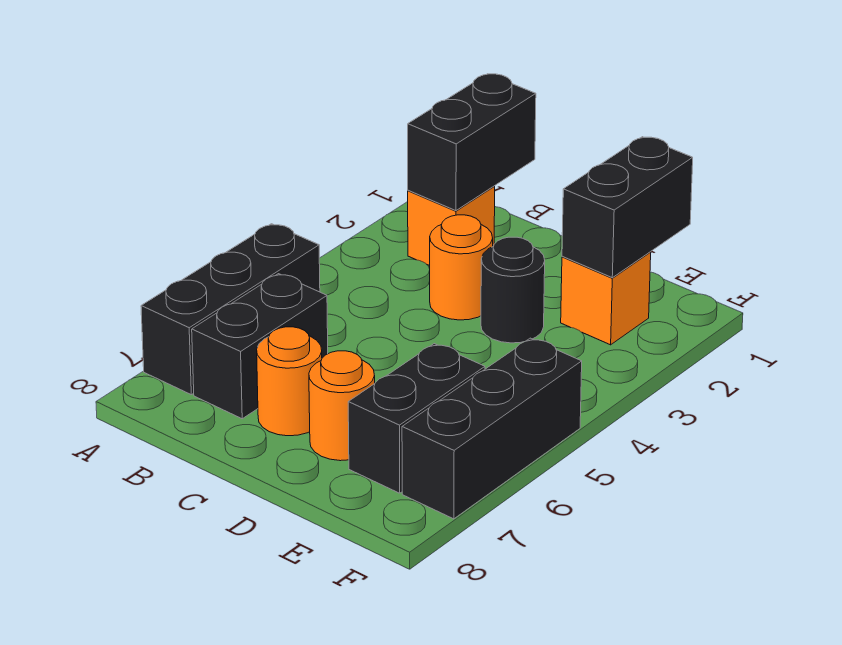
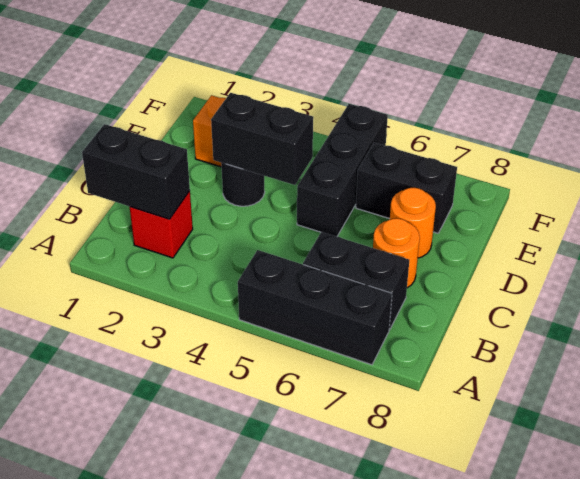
orange brick B2 level 1 -> red brick B2 level 1
orange round brick C3 level 1 -> none
black brick E1:E2 level 2 -> black brick D3:D4 level 2
black brick F5:F7 level 1 -> black brick D5:F5 level 1

